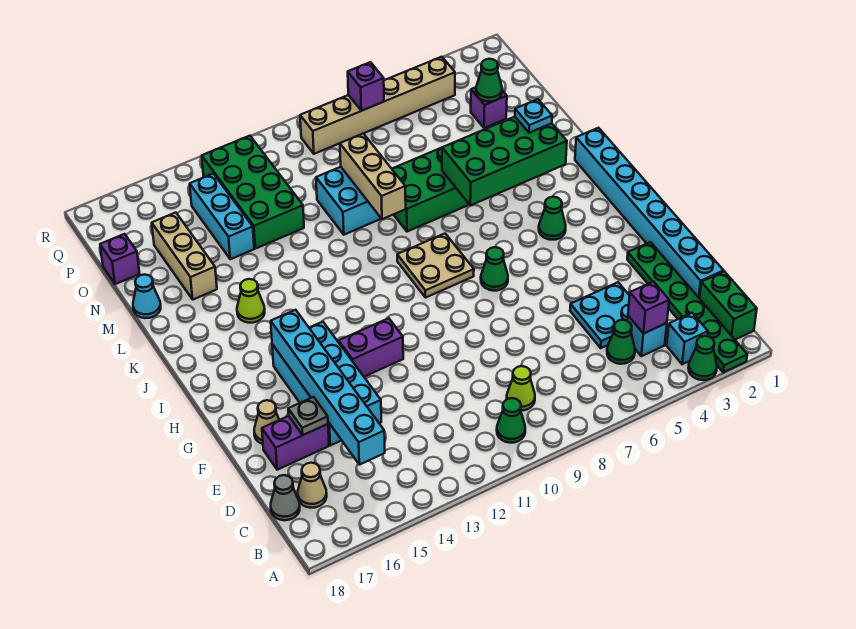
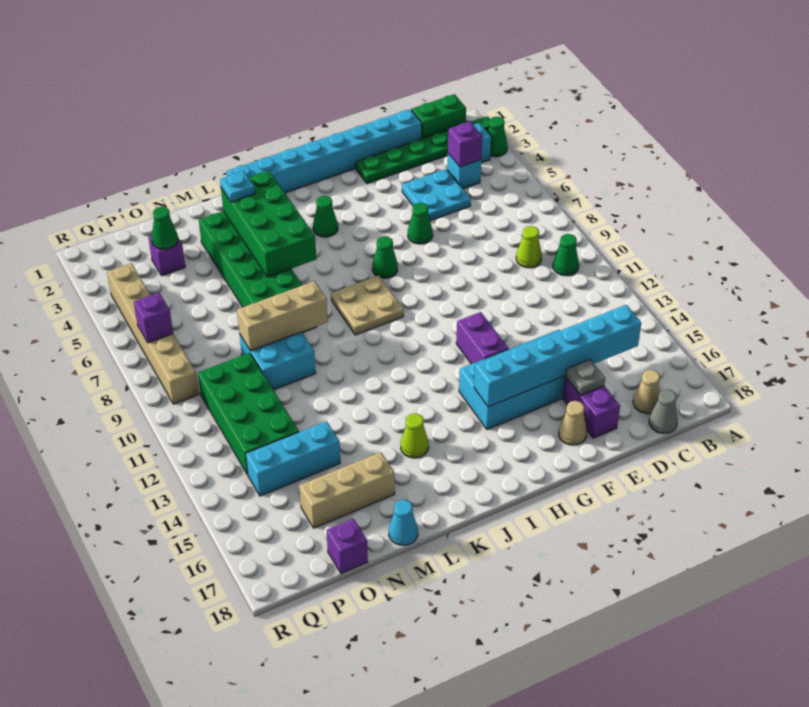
green cone C5 level 1 -> green cone F6 level 1
green brick N12:Q13 level 1 -> green brick O10:P13 level 1

